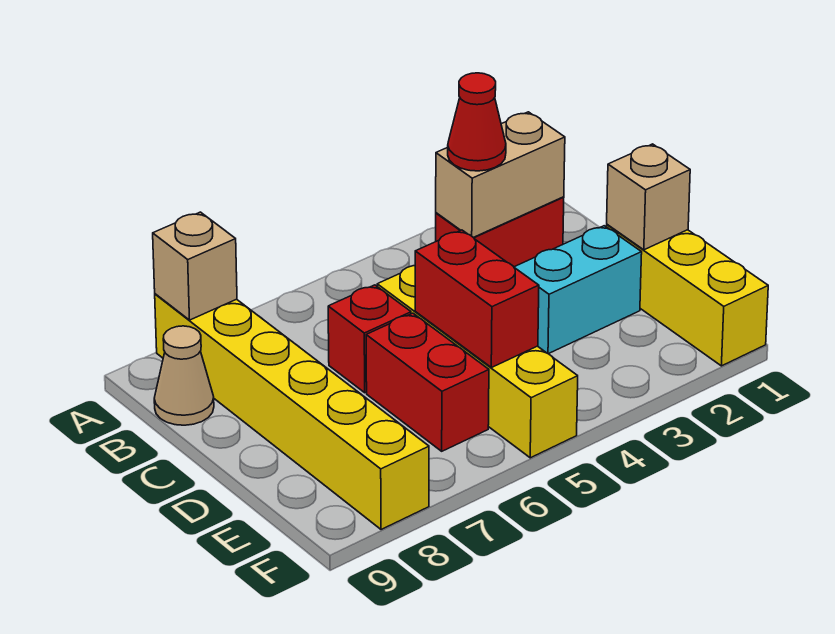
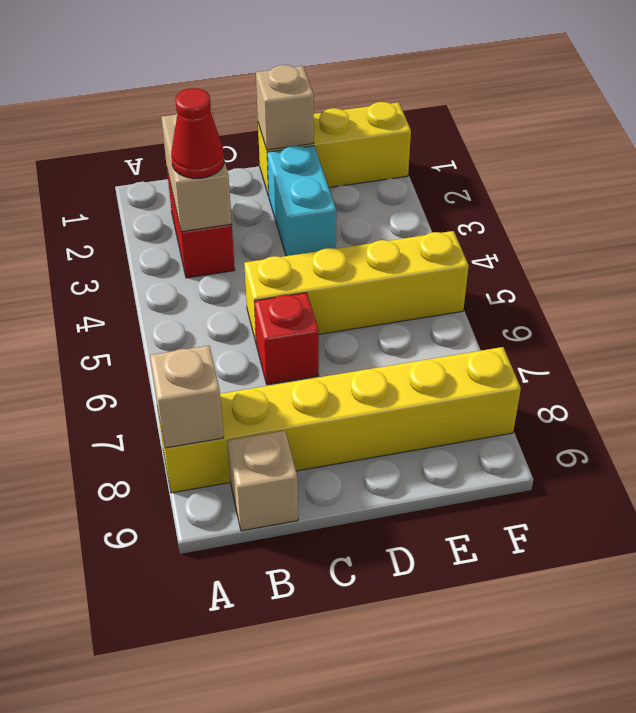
tan cone B9 level 1 -> tan brick B9 level 1
red brick D5:E5 level 2 -> none
red brick D6:E6 level 1 -> none

